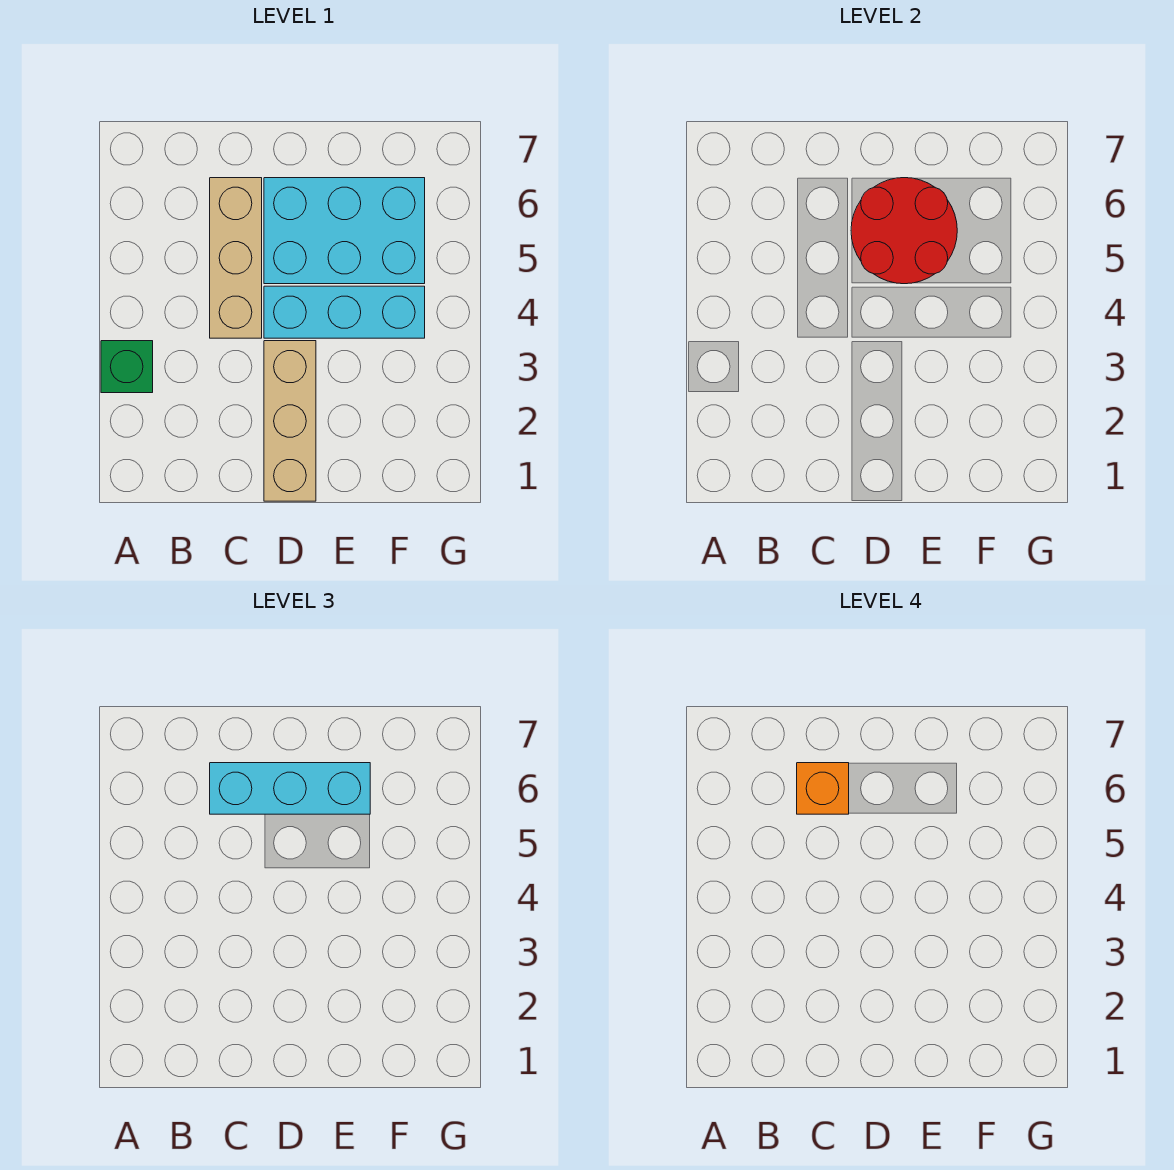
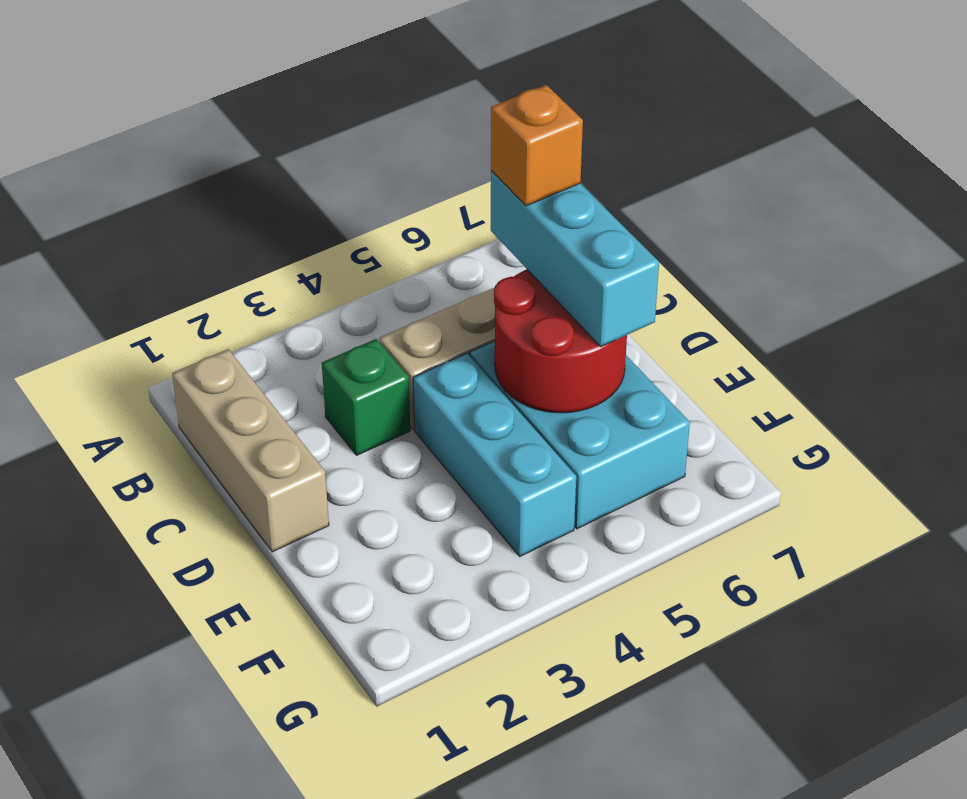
green brick A3 level 1 -> green brick C3 level 1
tan brick D1:D3 level 1 -> tan brick B1:D1 level 1

